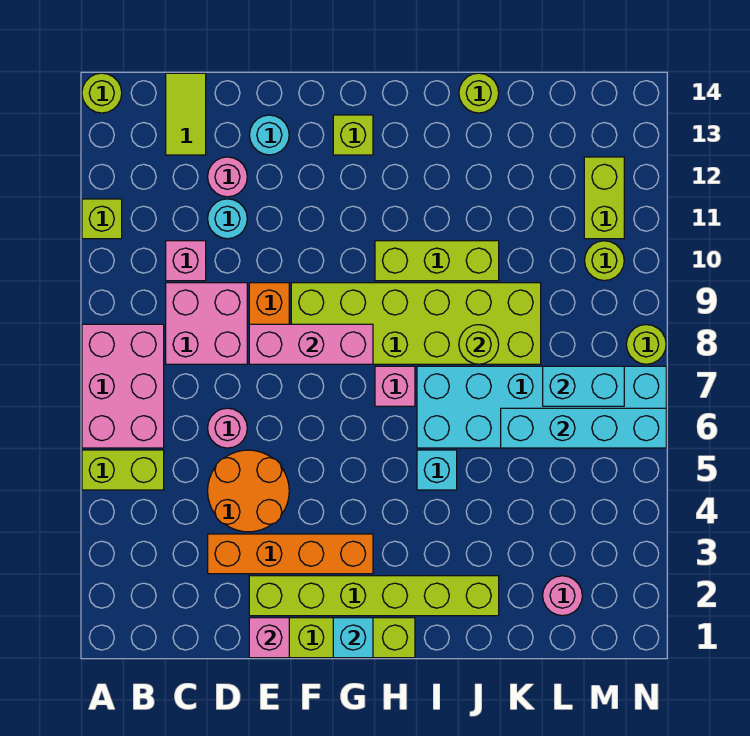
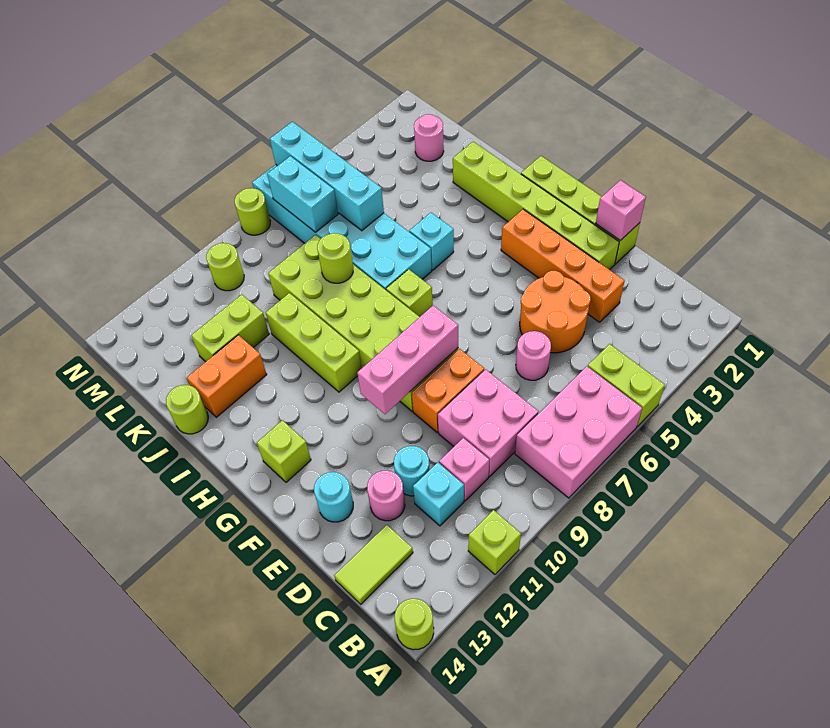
pink brick E8:G8 level 2 -> pink brick F8:F10 level 2
cyan brick G1 level 2 -> cyan brick C11 level 1
pink brick H7 level 1 -> lime brick H7 level 1
none -> orange brick J12:J13 level 1
lime brick M11:M12 level 1 -> lime brick K11:K12 level 1

